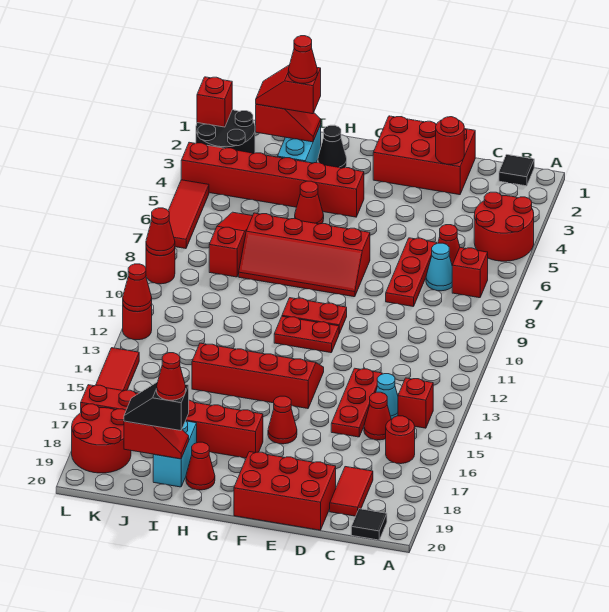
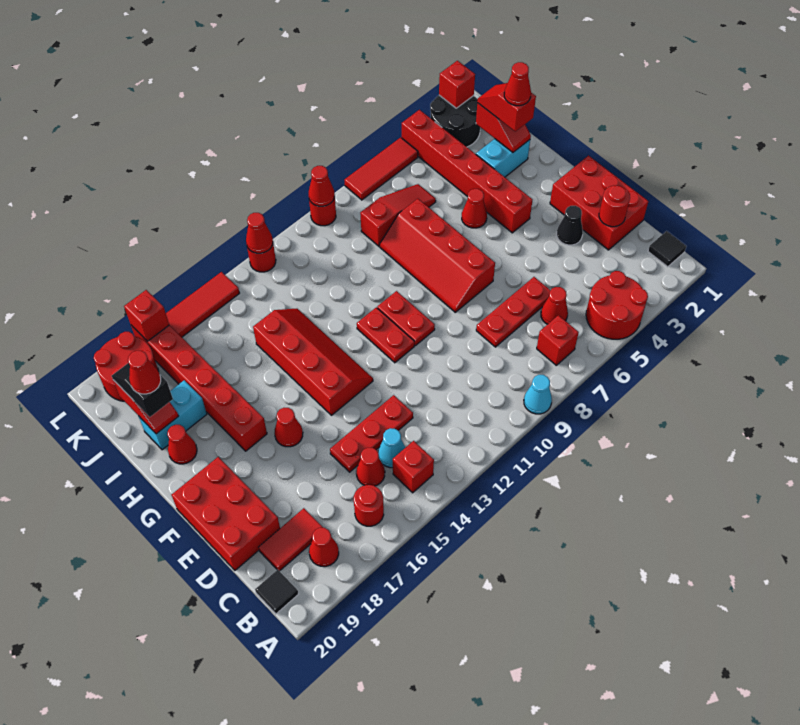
none -> red cone B18 level 1
cyan cone C7 level 1 -> cyan cone A9 level 1
black cone H2 level 1 -> black cone E3 level 1
none -> red brick L17 level 2

